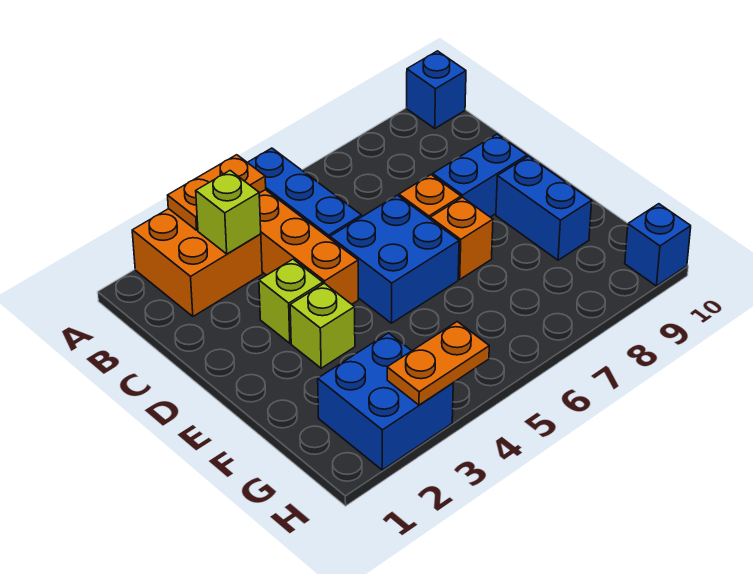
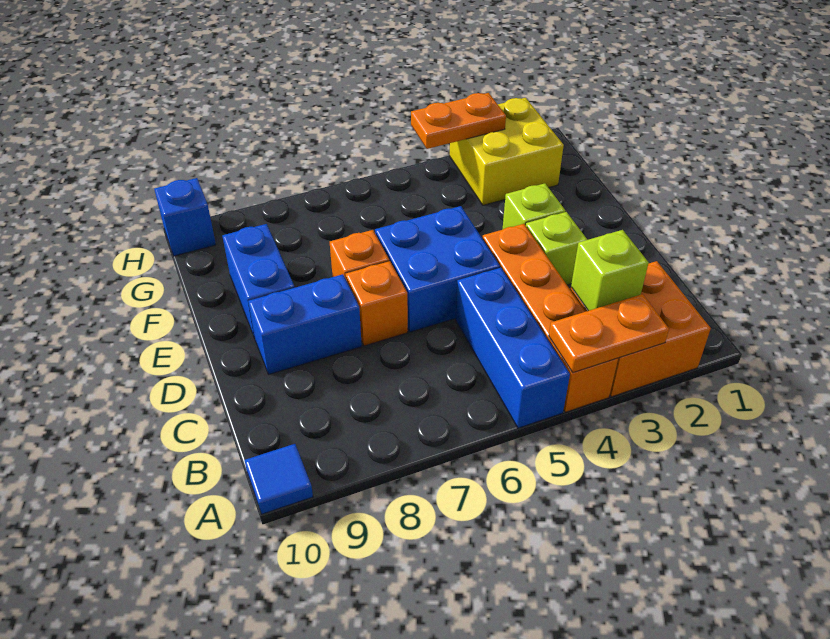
blue brick A10 level 1 -> blue tile A10 level 1
blue brick G2:H3 level 1 -> yellow brick G2:H3 level 1

